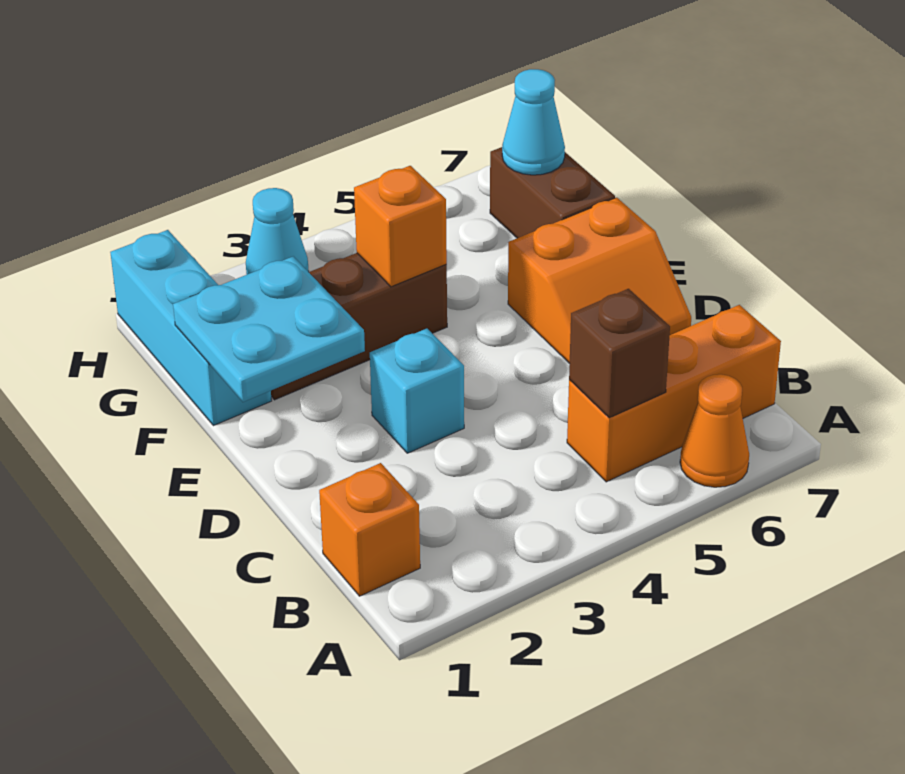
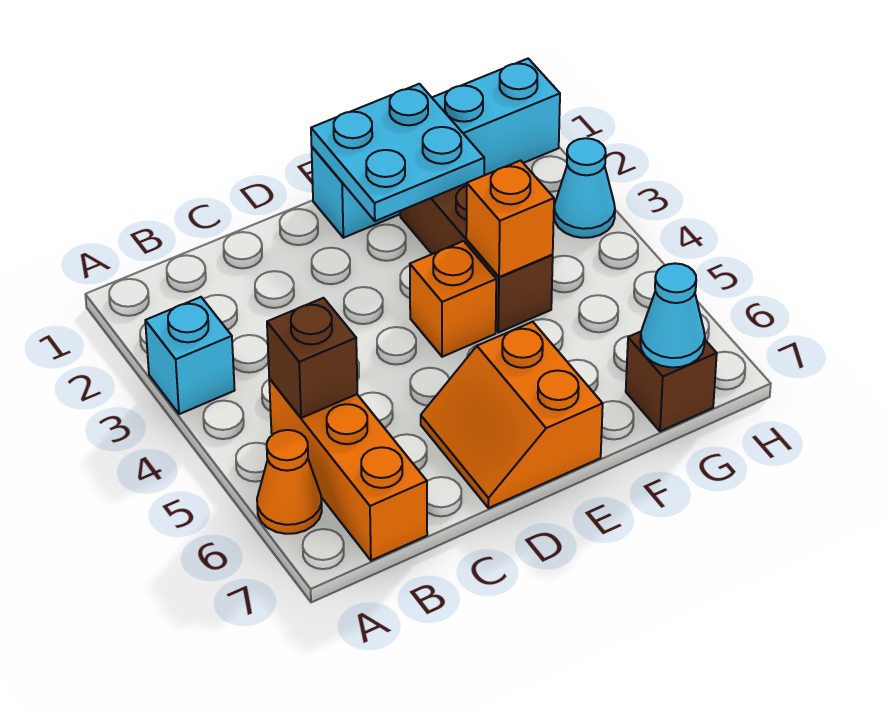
orange brick B1 level 1 -> orange brick E4 level 1
cyan brick D3 level 1 -> cyan brick A3 level 1
cyan brick F1:H1 level 1 -> cyan brick E1:H1 level 1
brown brick F7:G7 level 1 -> brown brick G7 level 1

